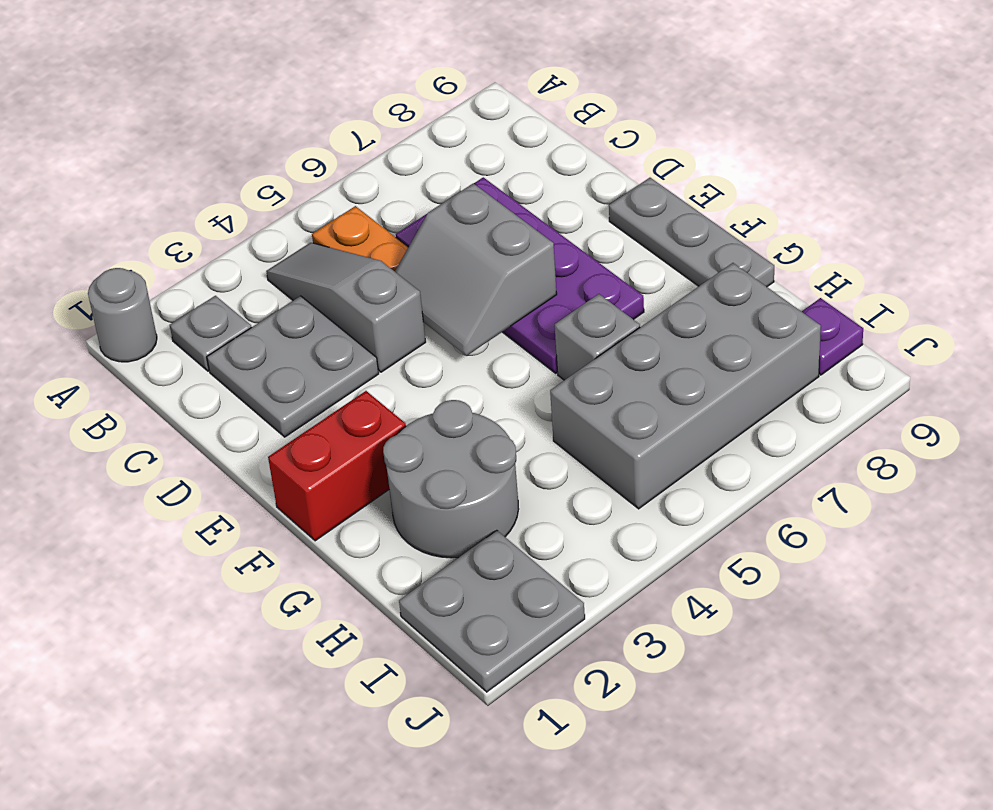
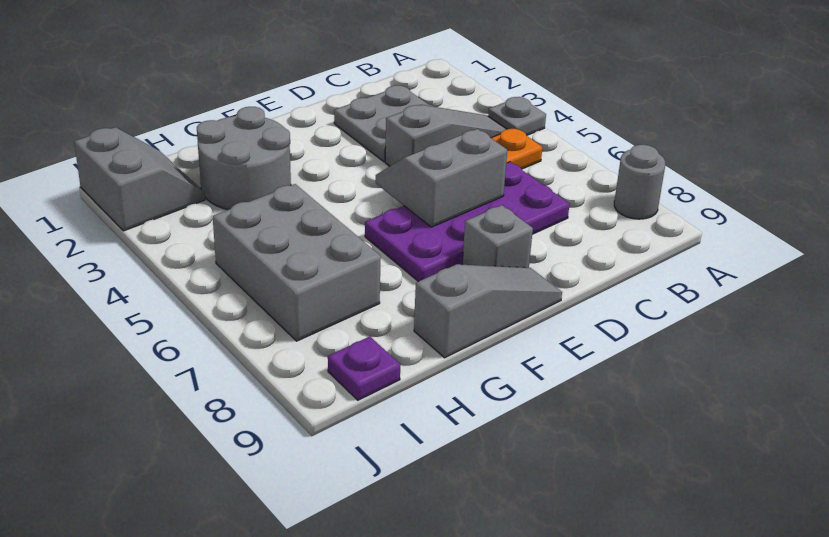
grey round brick A1 level 1 -> grey round brick A8 level 1
grey plate B2 level 1 -> grey plate A4 level 1
grey plate E9:G9 level 1 -> grey slope E9:G9 level 1 top G
red brick F1:F2 level 1 -> none
grey brick G6 level 1 -> grey brick E8 level 1
grey brick H5:I8 level 1 -> grey brick H5:I7 level 1
grey plate I1:J2 level 1 -> grey slope I1:J2 level 1 top J

